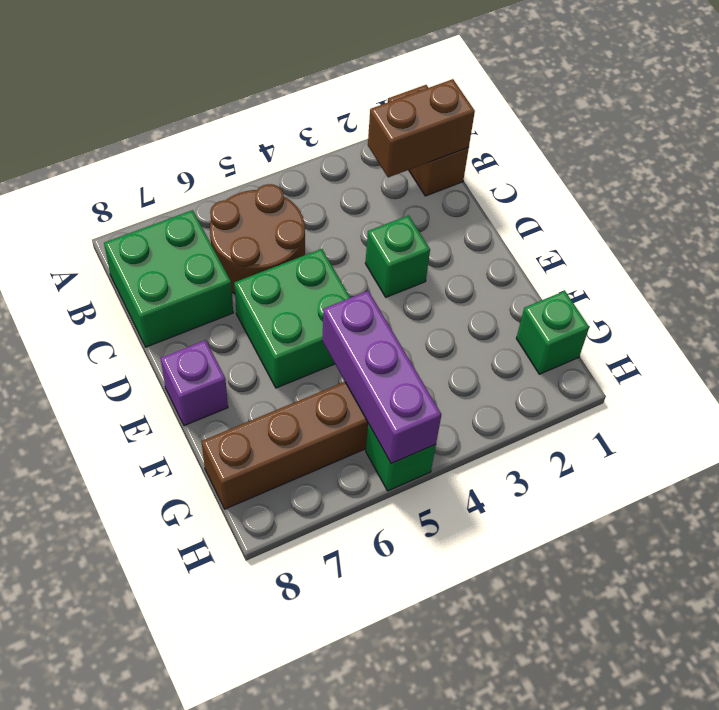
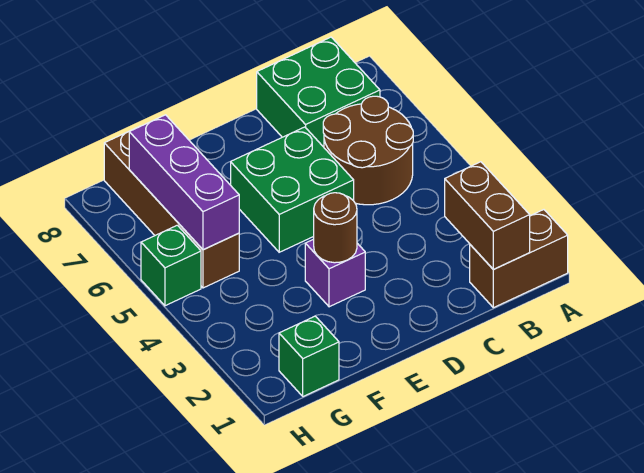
green brick D3 level 1 -> none
none -> brown round brick E3 level 2
purple brick E8 level 1 -> purple brick E3 level 1
purple brick F5:H5 level 2 -> purple brick G5:G7 level 2

